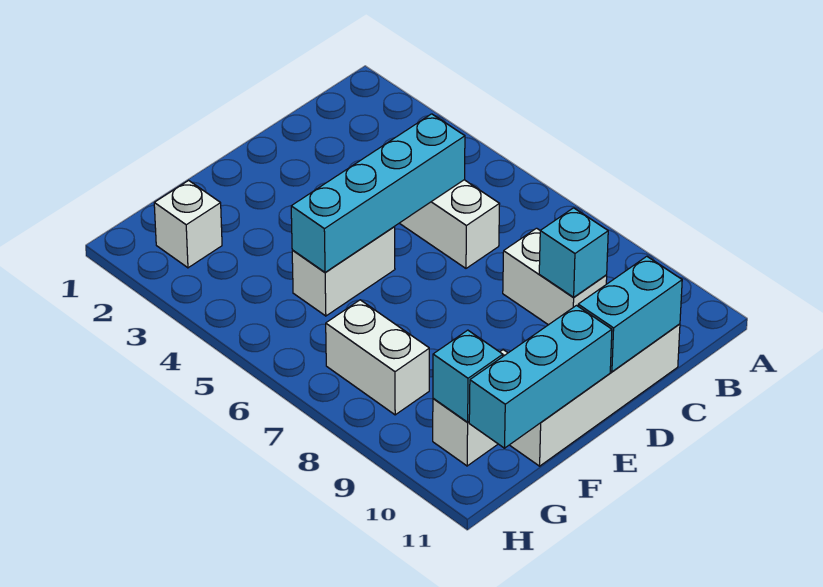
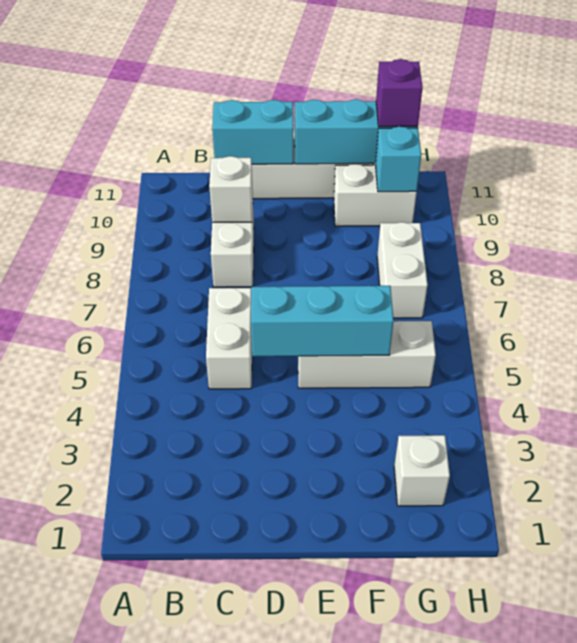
cyan brick C5:F5 level 2 -> cyan brick D5:F5 level 2
cyan brick C9 level 2 -> white brick C9 level 2
white brick E5:F5 level 1 -> white brick E5:G5 level 1
none -> purple brick G11 level 3

